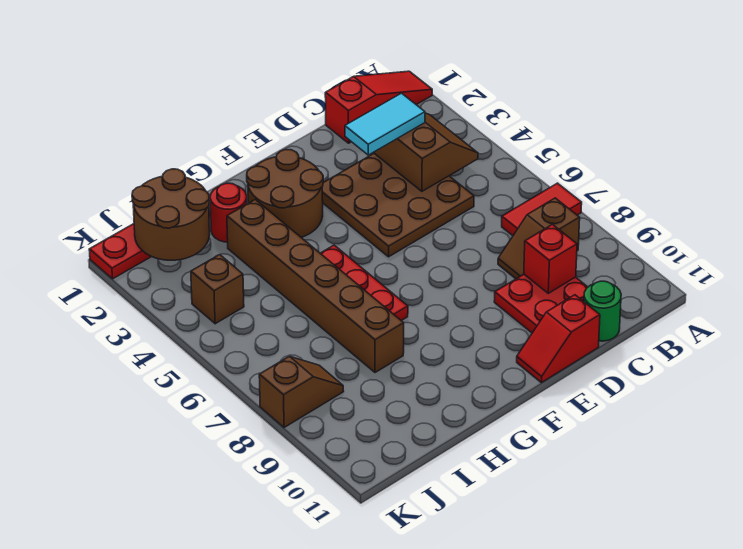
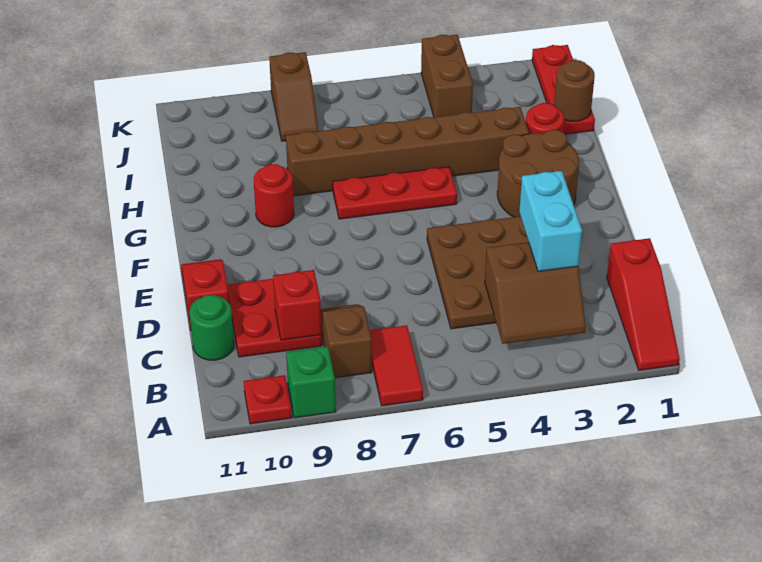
none -> green brick A9 level 1
none -> red plate A10 level 1
cyan tile C3:D3 level 3 -> cyan brick C3:D3 level 3
none -> red round brick G9 level 1
brown round brick I1:J2 level 2 -> brown round brick I1 level 2
brown brick J4 level 1 -> brown brick J4:K4 level 1

